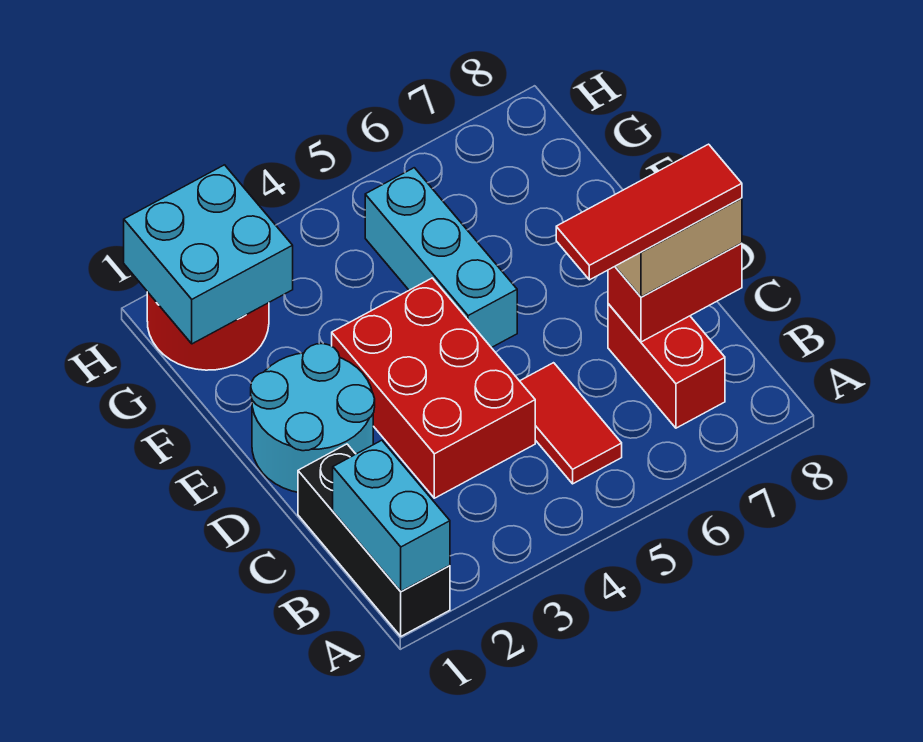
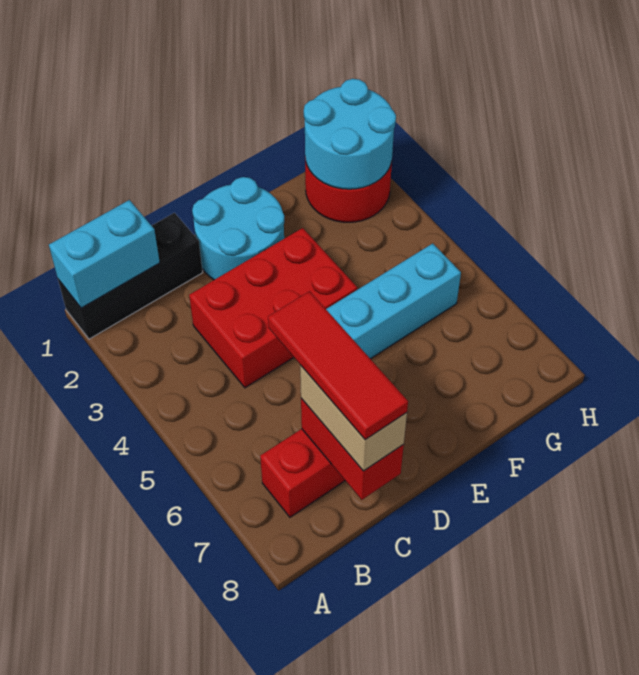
red tile B5:C5 level 1 -> none
cyan brick G1:H2 level 2 -> cyan round brick G1:H2 level 2

